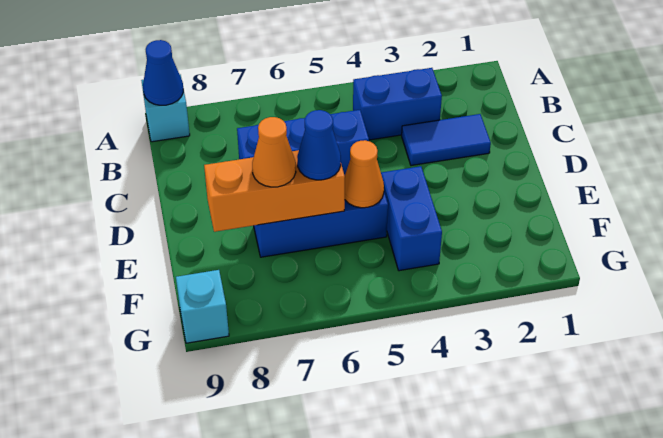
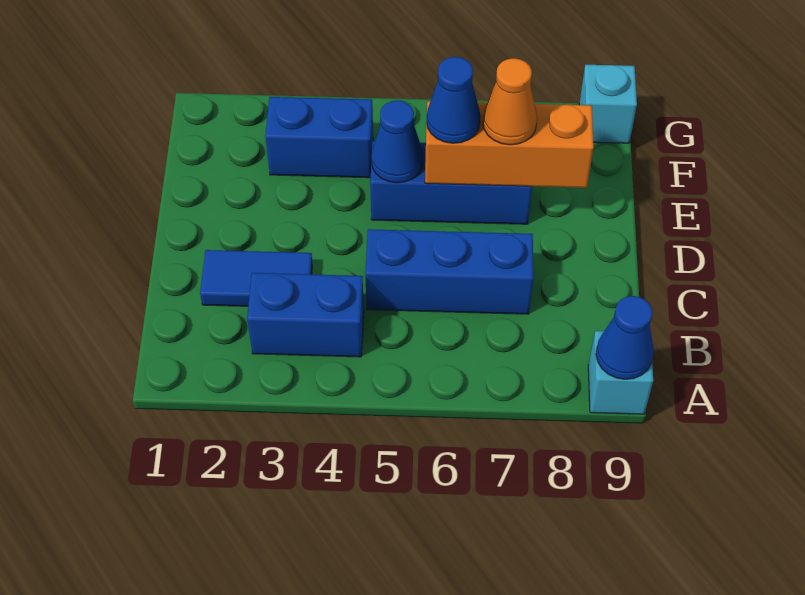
blue brick E4:F4 level 1 -> blue brick F3:F4 level 1
orange cone E5 level 2 -> blue cone E5 level 2

